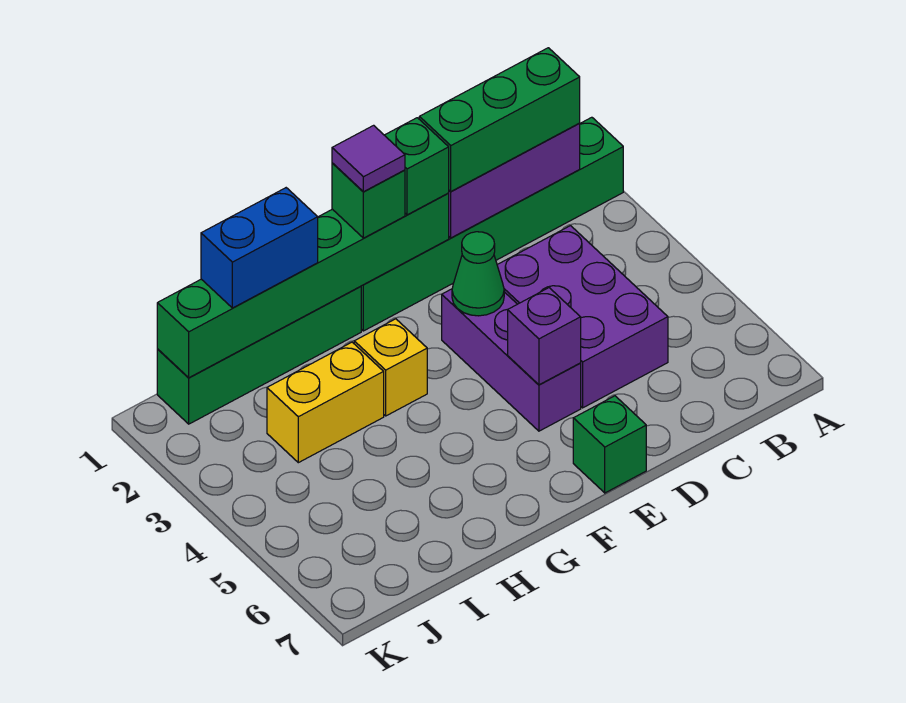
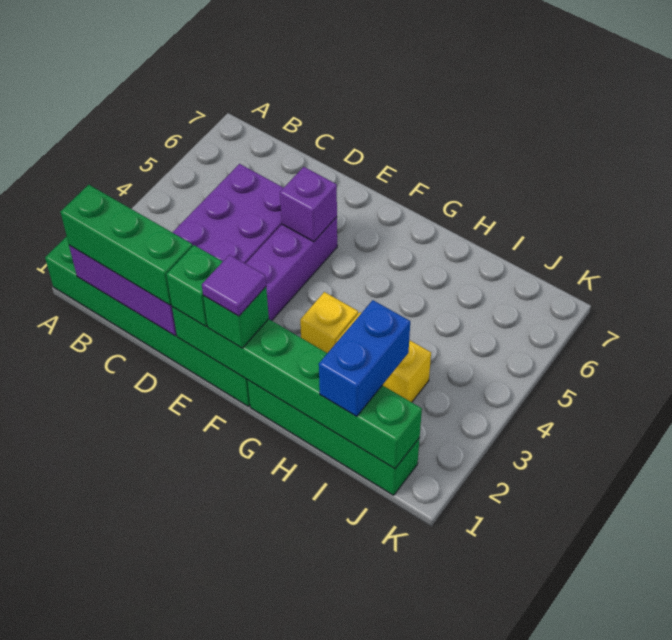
green cone E3 level 2 -> none
green brick E7 level 1 -> none
blue brick H1:I1 level 3 -> blue brick I1:I2 level 3

